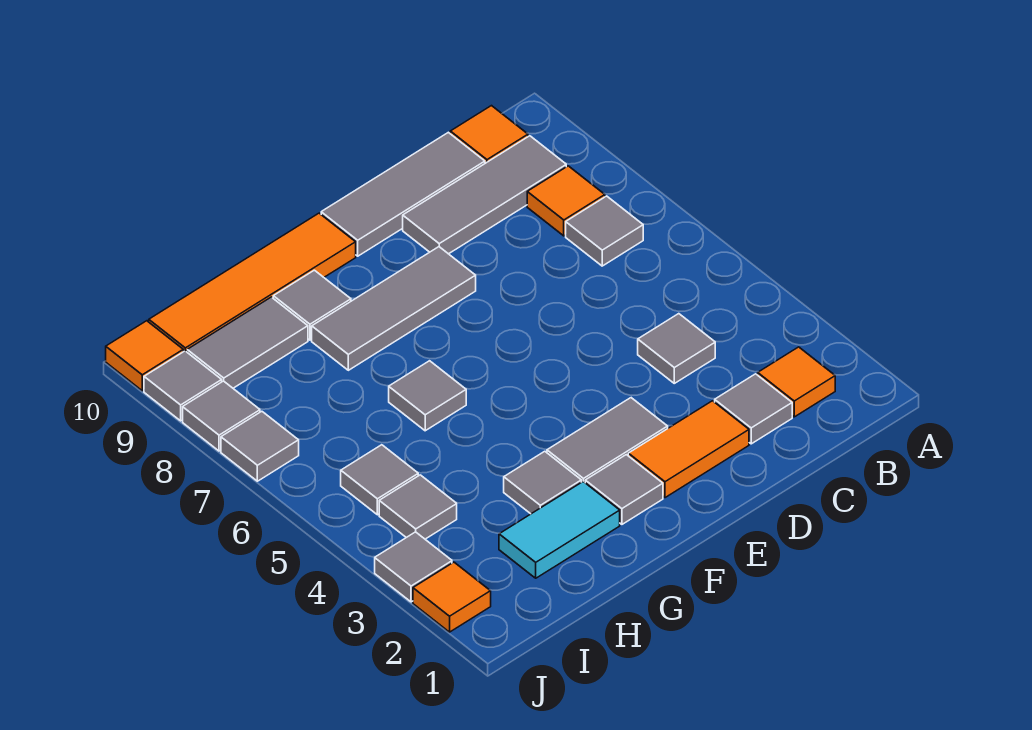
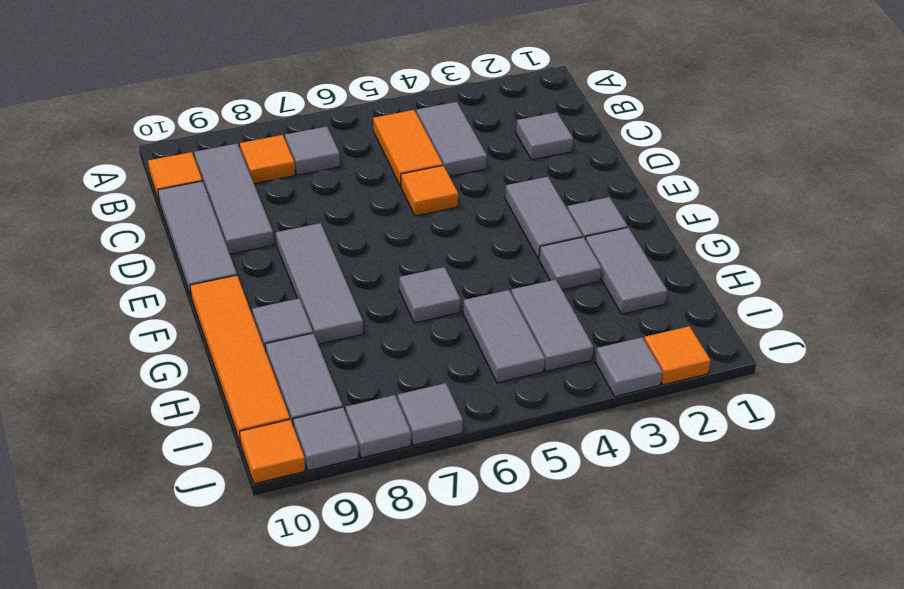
orange tile B2 level 1 -> orange tile D5 level 1
grey tile C4 level 1 -> grey tile B4:C4 level 1
orange tile D2:E2 level 1 -> orange tile B5:C5 level 1
cyan tile G2:H2 level 1 -> grey tile G2:H2 level 1
grey tile I4 level 1 -> grey tile H4:I4 level 1
grey tile I5 level 1 -> grey tile H5:I5 level 1

